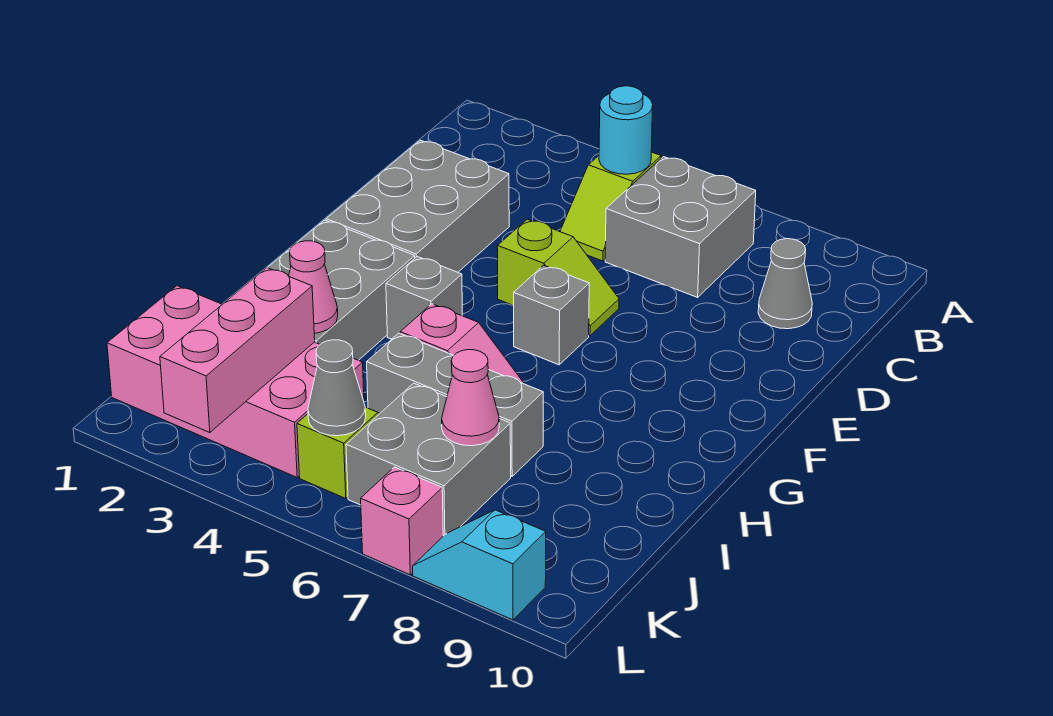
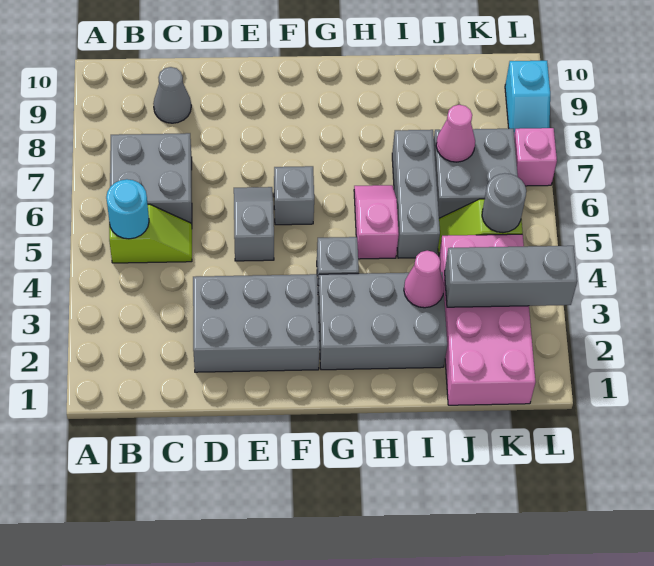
lime slope E5:E6 level 1 top 5 -> grey slope E5:E6 level 1 top 5
pink brick J3:L3 level 2 -> grey brick J3:L3 level 2
grey cone K5 level 2 -> grey round brick K5 level 2

